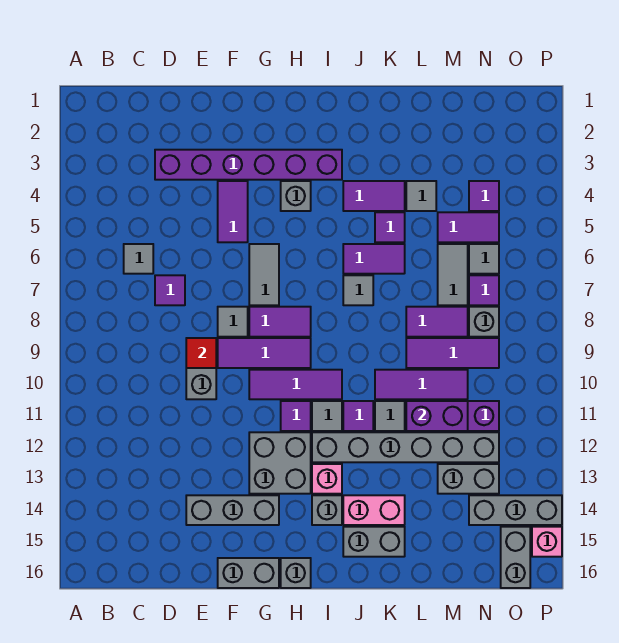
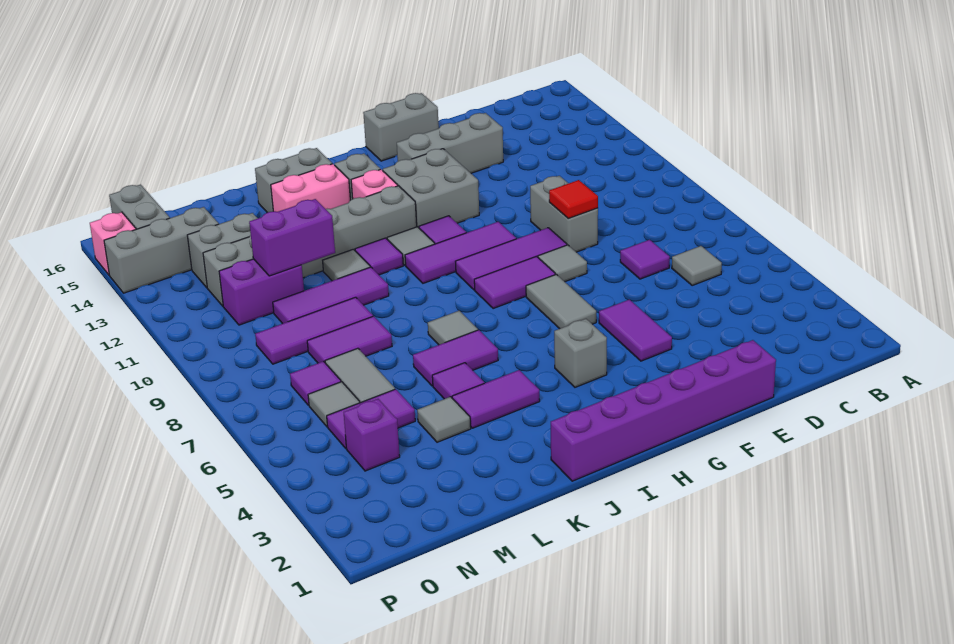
purple brick D3:I3 level 1 -> purple brick E1:J1 level 1
grey brick H16 level 1 -> none
purple tile N4 level 1 -> purple brick N4 level 1
grey brick N8 level 1 -> none

